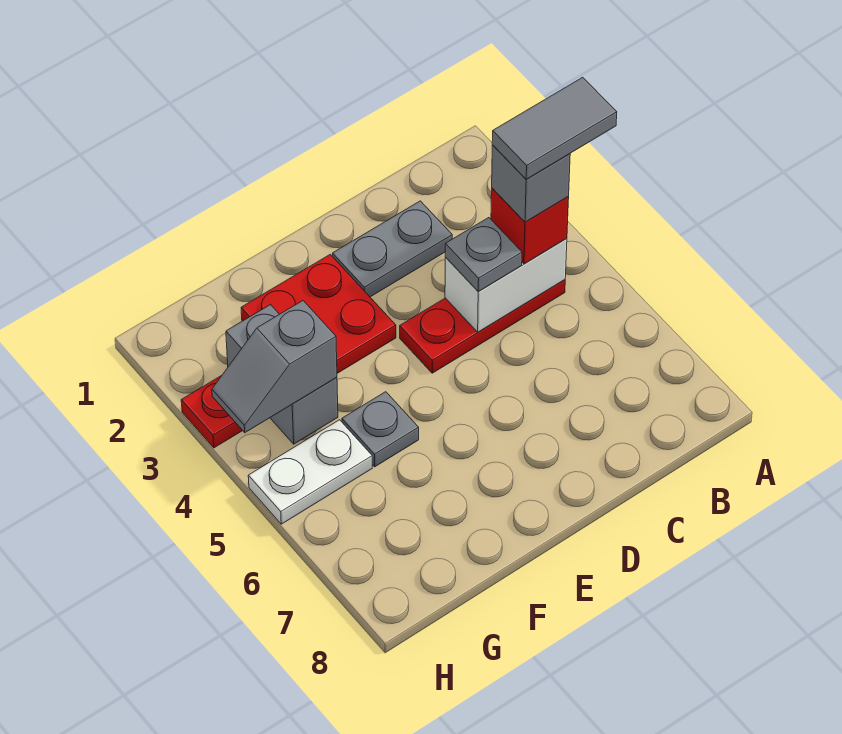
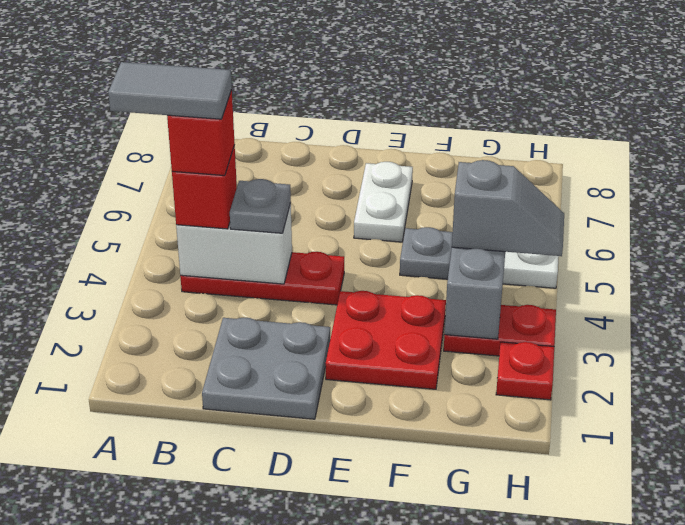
grey brick B4 level 4 -> red brick B4 level 4
grey plate C2:D2 level 1 -> grey plate C1:D2 level 1
none -> white plate E6:E7 level 1
none -> red plate H2 level 1

